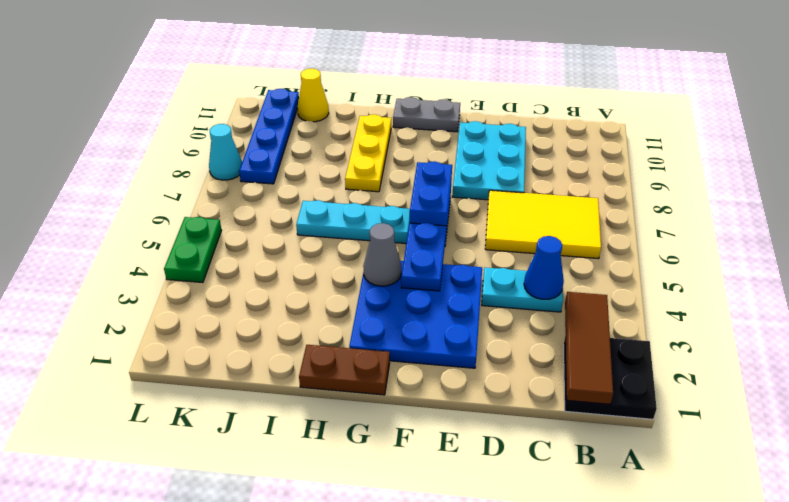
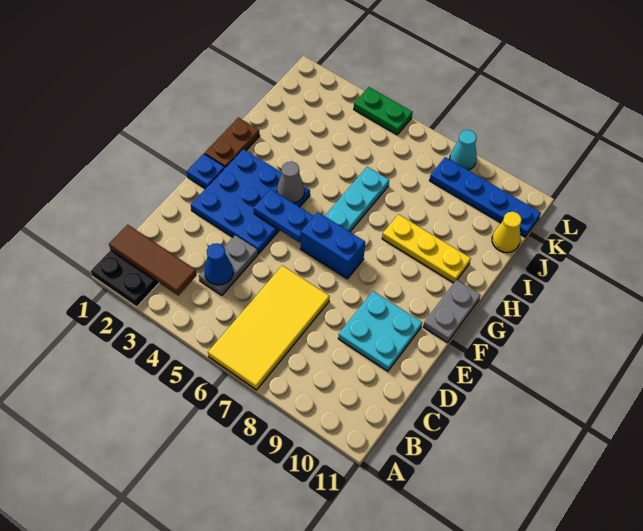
yellow tile B6:D7 level 1 -> yellow tile A6:D7 level 1
cyan plate C4:D4 level 1 -> grey plate C4:D4 level 1
cyan plate D8:E10 level 1 -> cyan plate D9:E10 level 1
none -> blue plate F1 level 1

